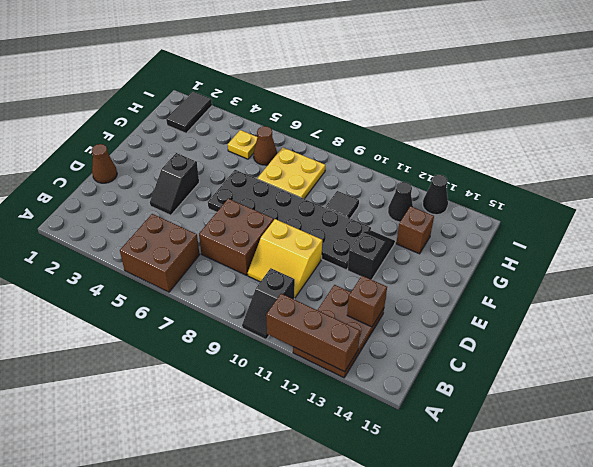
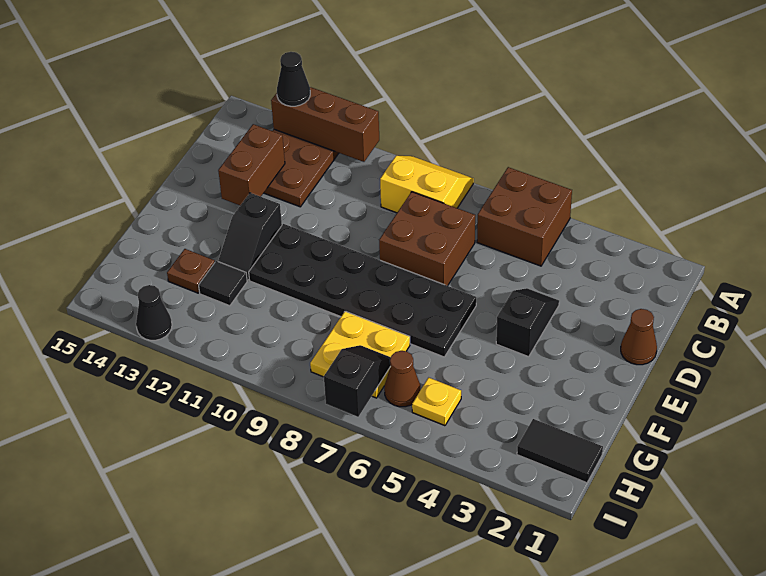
black slope A10:B10 level 1 top B -> black slope H7:I7 level 2 top I
yellow slope C9:D10 level 1 top D -> yellow slope A8:B9 level 1 top B
brown brick C13 level 2 -> brown brick C13:D13 level 2
black tile G10 level 1 -> black tile G12 level 1
brown brick G13 level 1 -> brown plate G13 level 1
black tile H2:I2 level 1 -> black tile H1:H2 level 1
black cone H12 level 1 -> black cone A13 level 3

